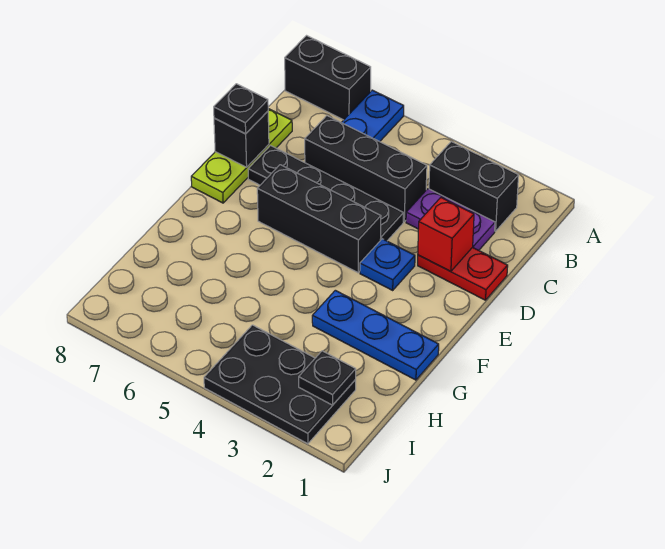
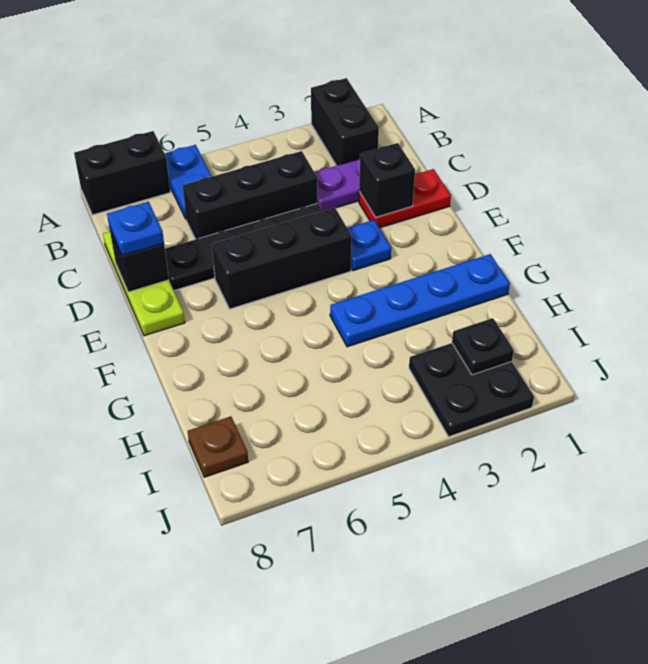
black brick B2:B3 level 1 -> black brick A2:B2 level 1
red brick D2 level 2 -> black brick D2 level 2
black plate D8 level 3 -> blue plate D8 level 3
blue plate G1:G3 level 1 -> blue plate G1:G4 level 1
black plate I2:J4 level 1 -> black plate I2:J3 level 1
none -> brown plate I8 level 1

